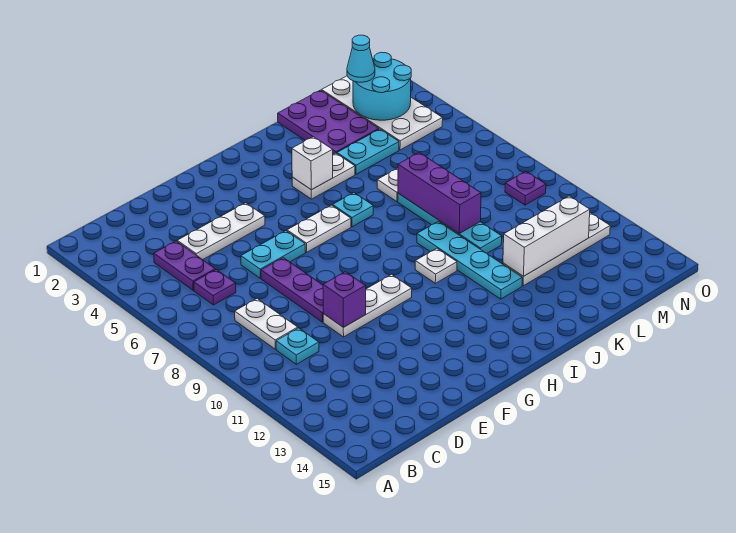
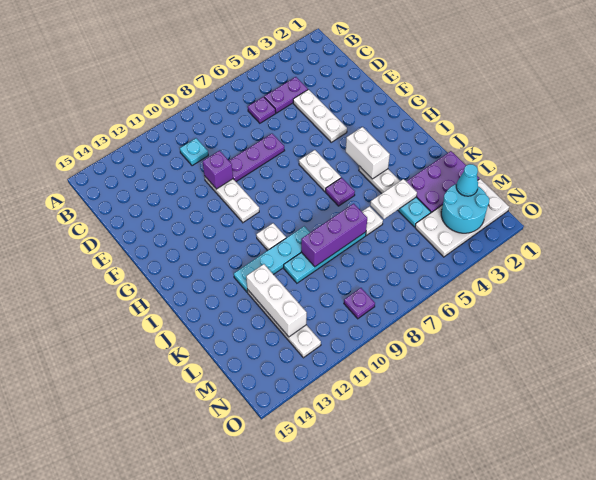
white plate C8:C9 level 1 -> white plate K4:K5 level 2
cyan plate E6:F6 level 1 -> none
white brick I4 level 2 -> white brick H4:I4 level 2
cyan plate I6 level 1 -> purple plate I6 level 1

